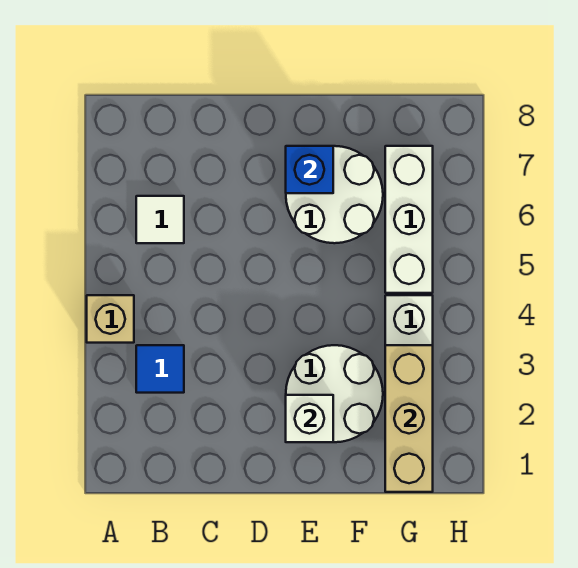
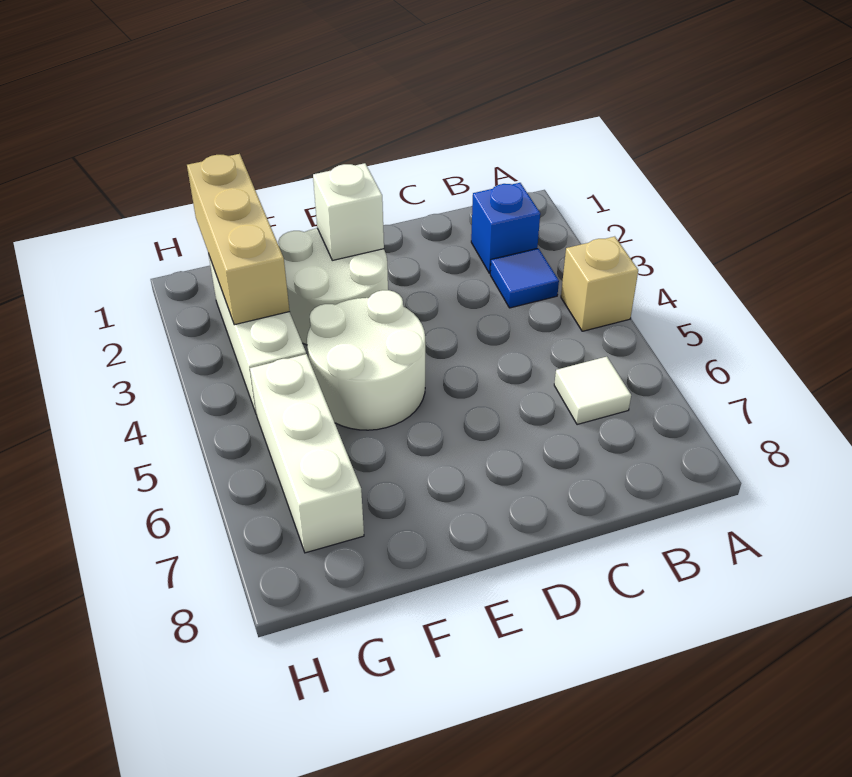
white round brick E6:F7 level 1 -> white round brick E4:F5 level 1
blue brick E7 level 2 -> blue brick B2 level 1

